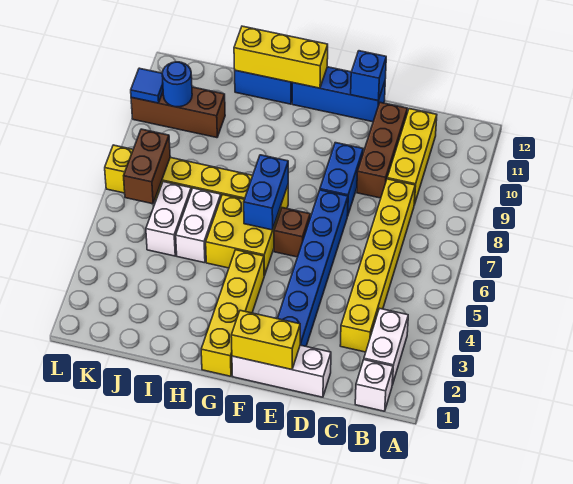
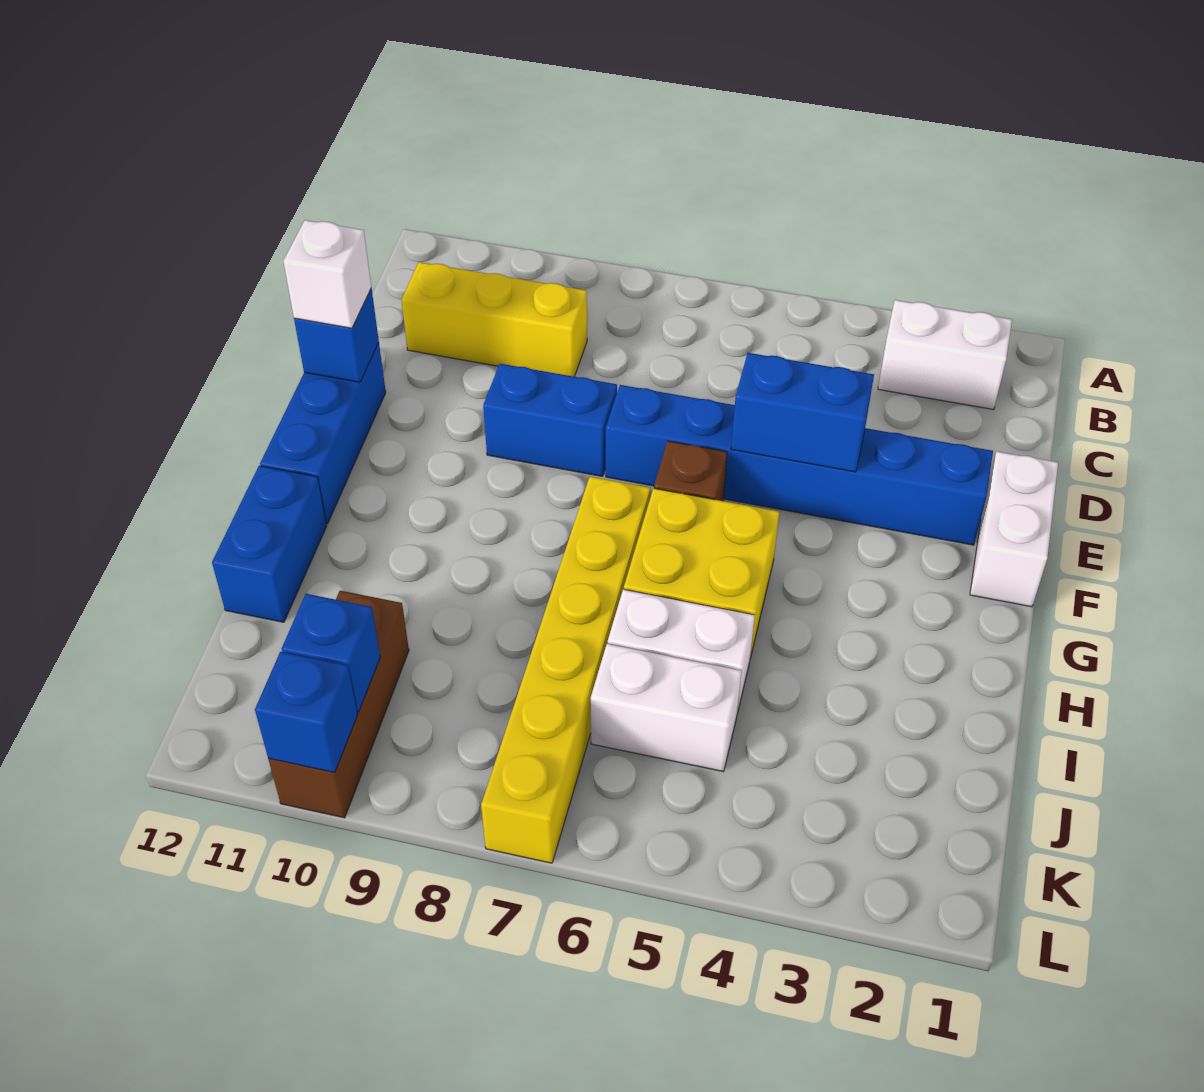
white brick B1 level 1 -> white brick E12 level 3
yellow brick C3:C8 level 1 -> none
white brick D1:F1 level 1 -> white brick E1:F1 level 1
brown brick D9:D11 level 1 -> none
yellow brick E1:F1 level 2 -> none
yellow brick G1:G4 level 1 -> none
blue brick G6:G7 level 2 -> blue brick E4:E5 level 2
yellow brick G12:I12 level 2 -> none
brown brick K6:K7 level 2 -> none
blue round brick K10 level 2 -> blue brick K10 level 2
blue tile L10 level 2 -> blue brick L10 level 2

